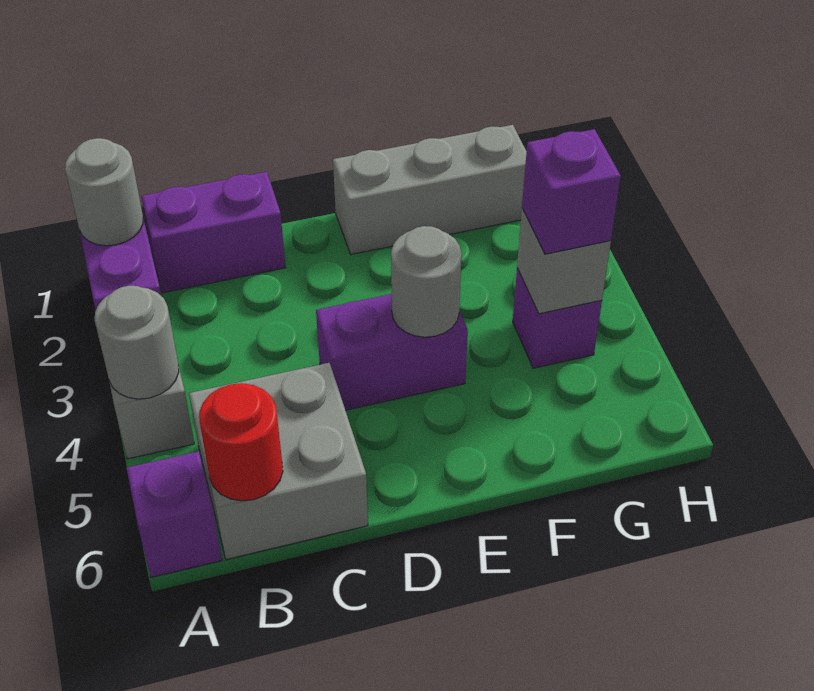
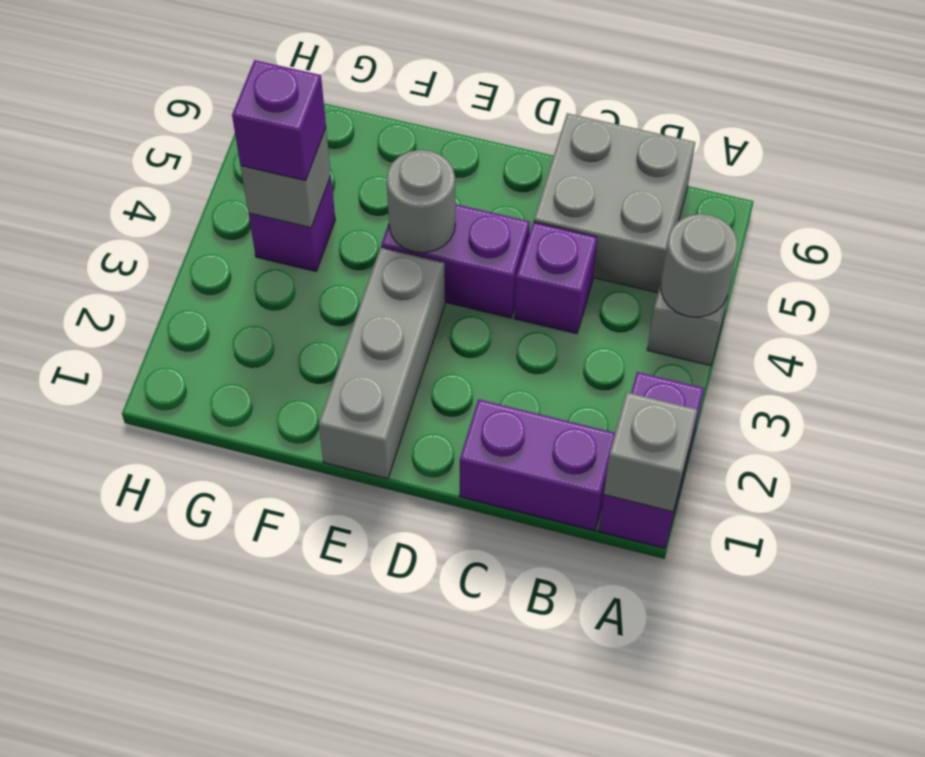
grey round brick A1 level 2 -> grey brick A1 level 2
purple brick A6 level 1 -> purple brick C4 level 1
red round brick B6 level 2 -> none
grey brick E1:G1 level 1 -> grey brick E1:E3 level 1

